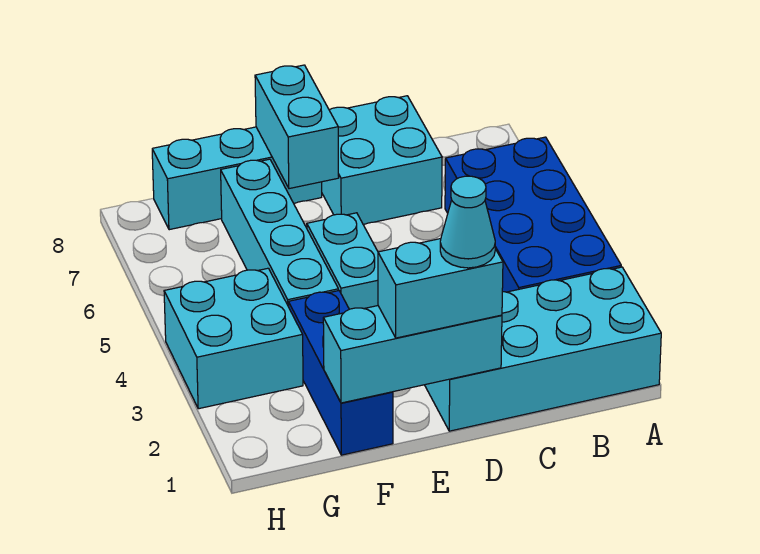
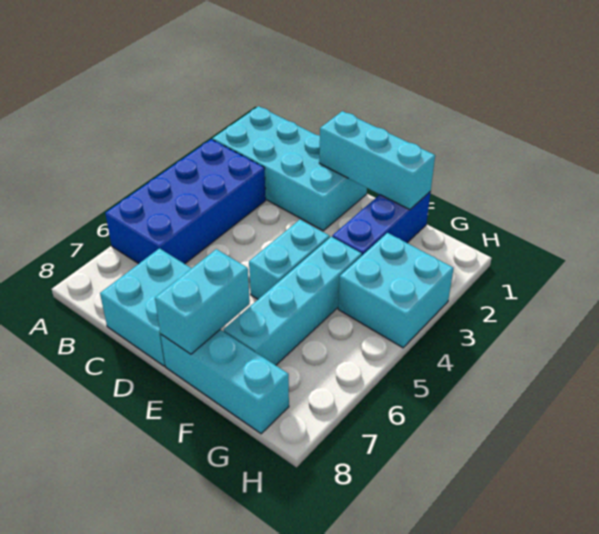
cyan brick D1:E1 level 3 -> none
cyan cone D1 level 4 -> none

